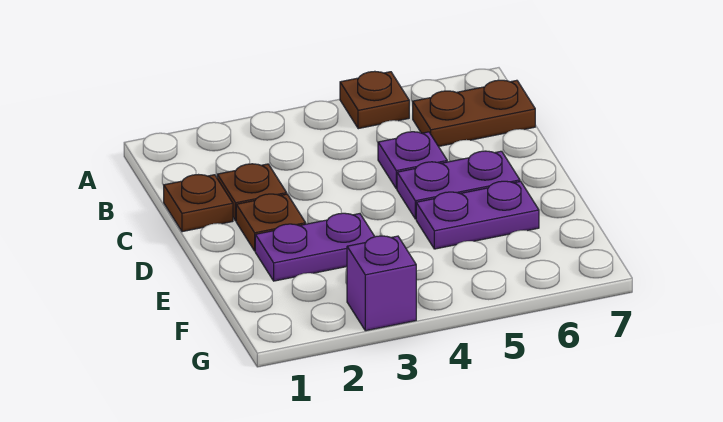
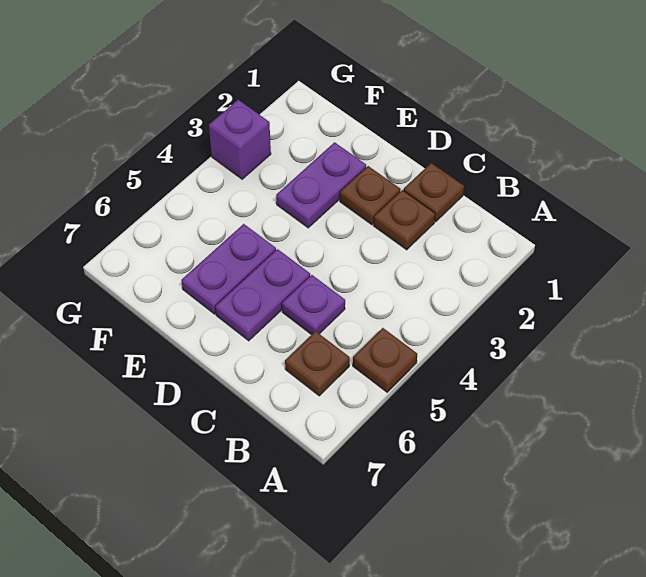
brown plate B6:B7 level 1 -> brown plate B6 level 1

